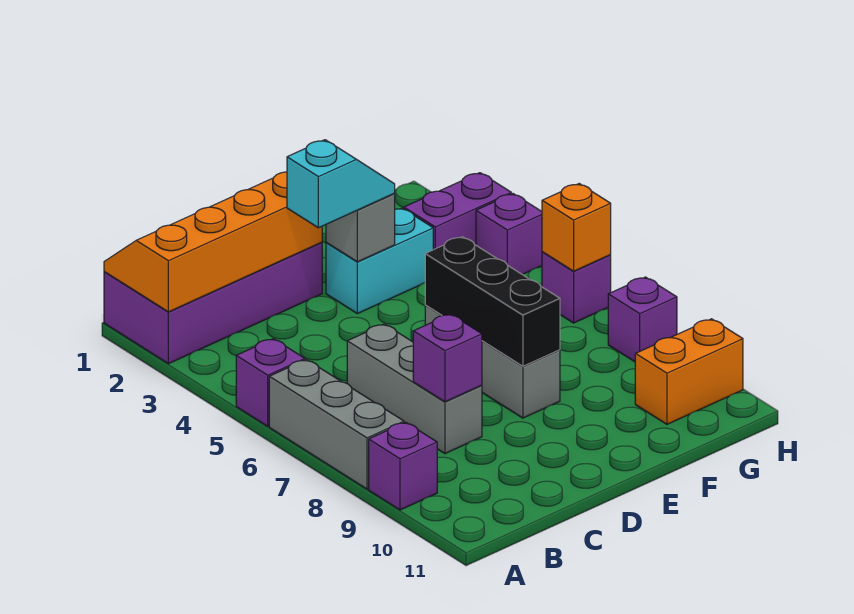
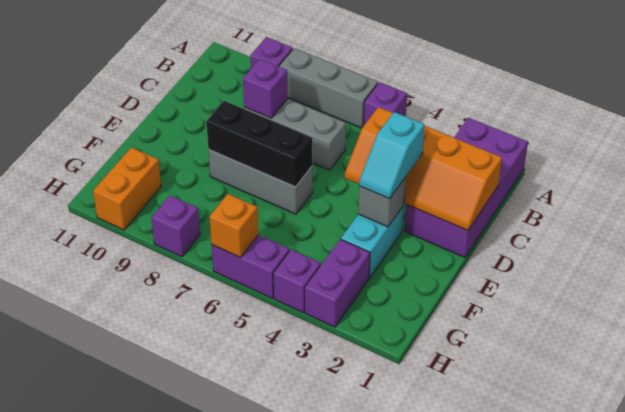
orange slope A1:D2 level 2 top 2 -> orange slope C1:D4 level 2 top C
purple brick H6 level 1 -> purple brick H5:H6 level 1

